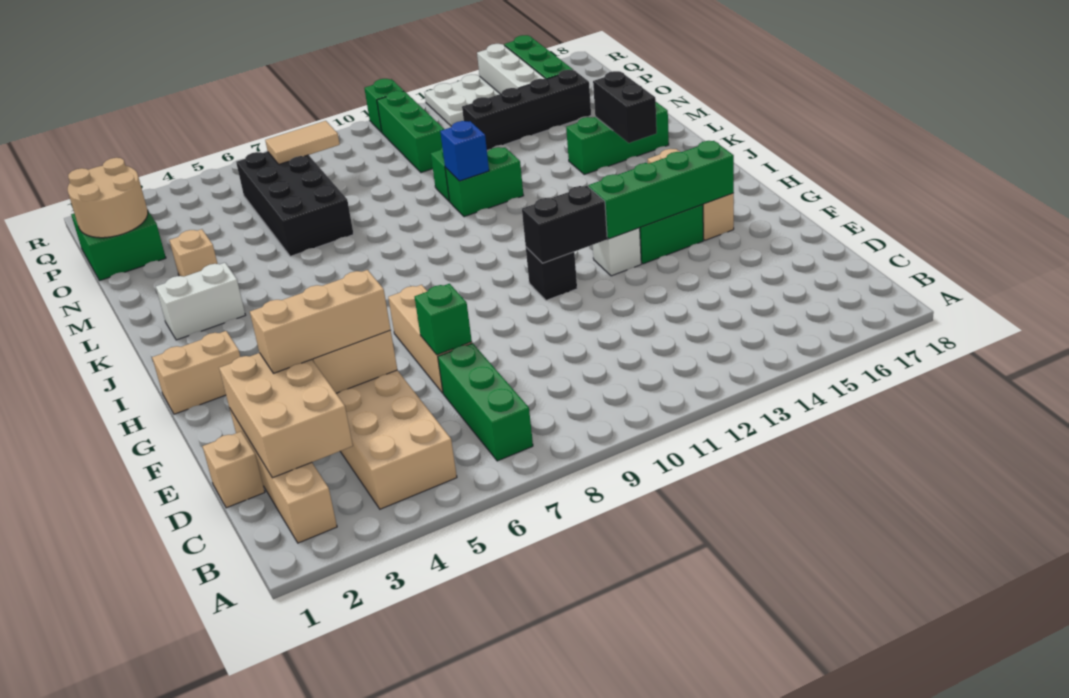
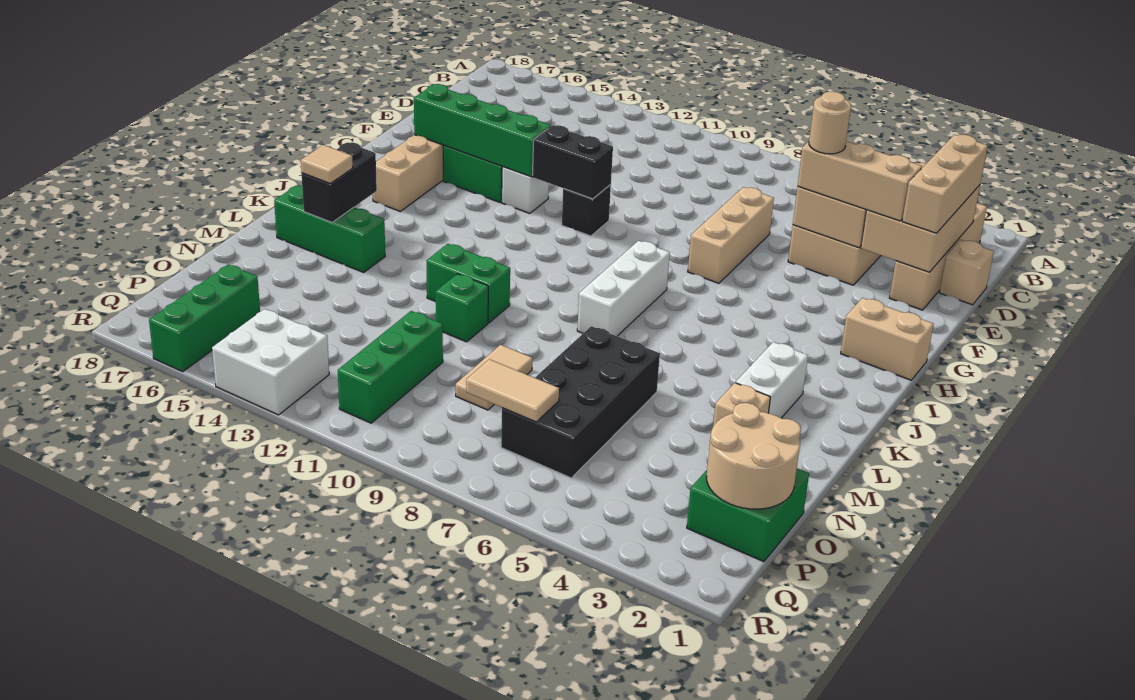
green brick B7:D7 level 1 -> none
none -> tan brick C2:E2 level 3
none -> tan round brick E5 level 4
green brick E7 level 2 -> none
white brick K2:K3 level 1 -> white brick K3:L3 level 1
blue brick L11 level 2 -> none
none -> tan tile L16 level 3
none -> tan tile N9:O9 level 1
black brick O13:O16 level 1 -> none
white brick P15:R15 level 1 -> white brick I8:K8 level 1
white plate Q13:R14 level 1 -> white brick Q13:R14 level 1
green brick R11 level 1 -> none

